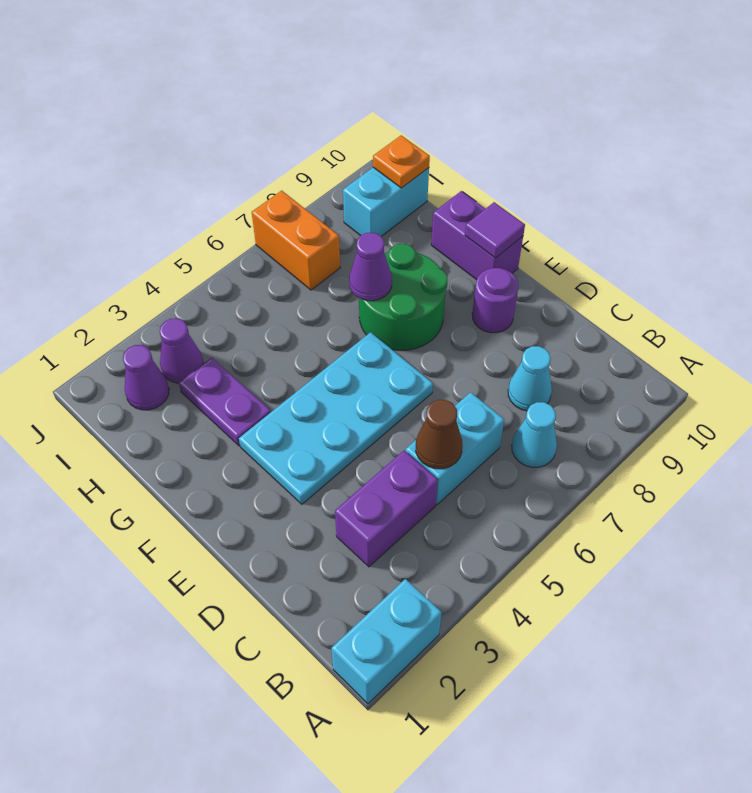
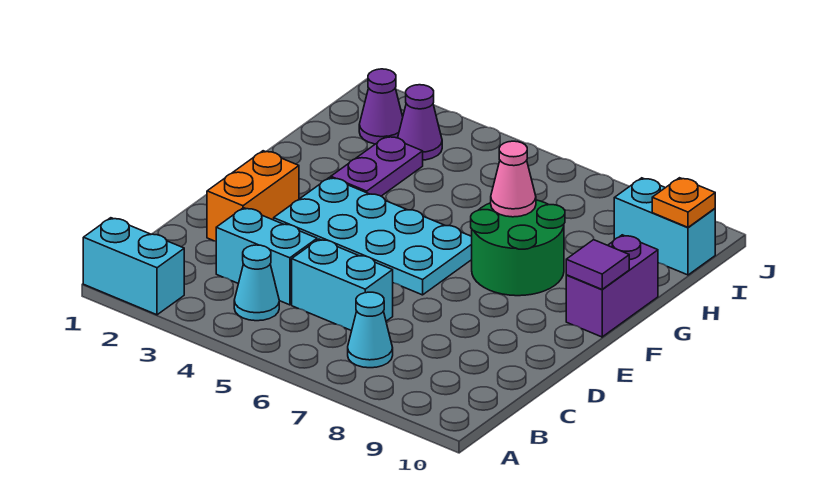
purple brick C3:C4 level 1 -> cyan brick C3:C4 level 1
brown cone C5 level 2 -> none
cyan cone C8 level 1 -> cyan cone B4 level 1
purple round brick E9 level 1 -> none
purple cone G7 level 2 -> pink cone G7 level 2
orange brick I7:J7 level 1 -> orange brick D2:E2 level 1

